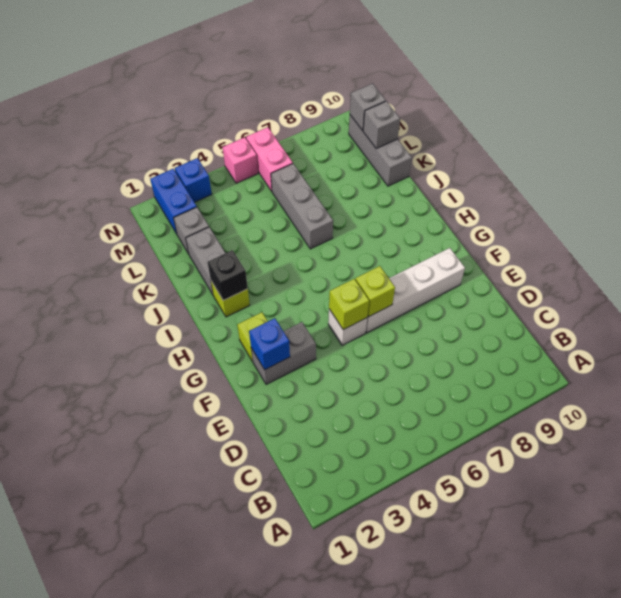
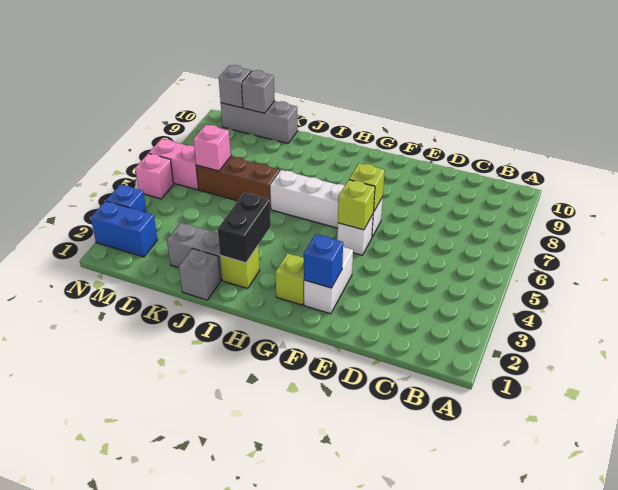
grey brick F2:F3 level 1 -> white brick F2:F3 level 1
white brick F6:F9 level 1 -> white brick F6:I6 level 1
black brick I2 level 2 -> black brick I2:I3 level 2
grey brick J6:L6 level 1 -> brown brick J6:L6 level 1
grey brick L2 level 1 -> grey brick J1 level 1
none -> pink brick L6 level 2

